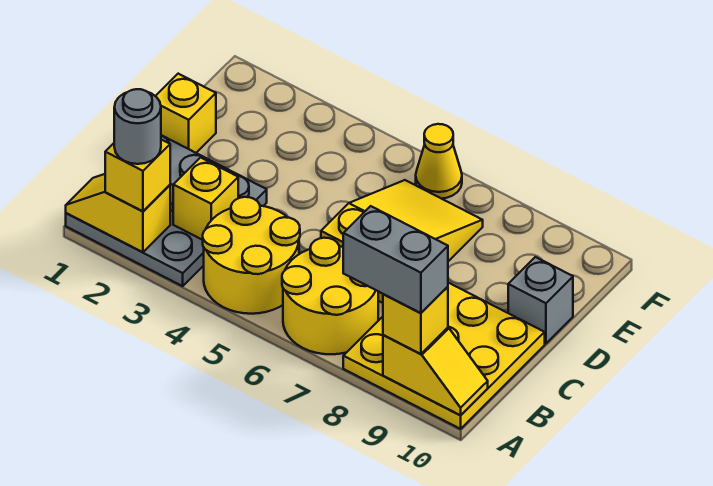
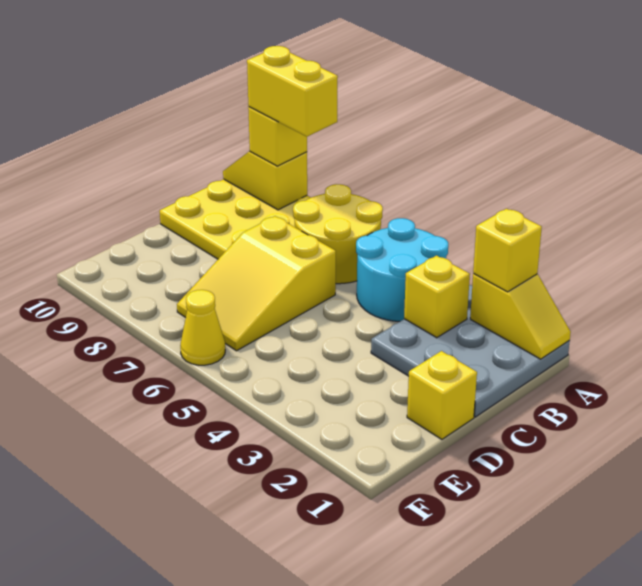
grey round brick A2 level 4 -> none
yellow round brick A4:B5 level 1 -> cyan round brick A4:B5 level 1
grey brick A8:A9 level 4 -> yellow brick A8:A9 level 4
grey brick D10 level 1 -> none

